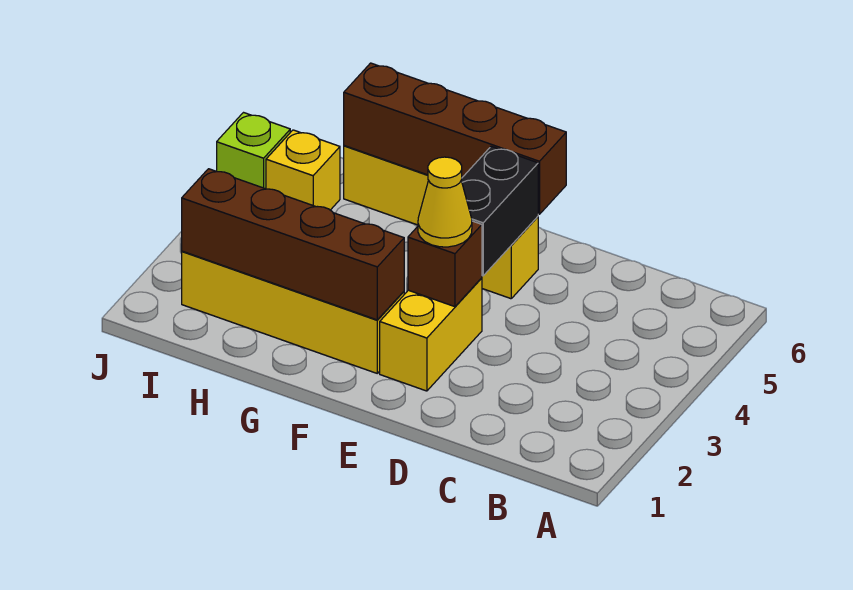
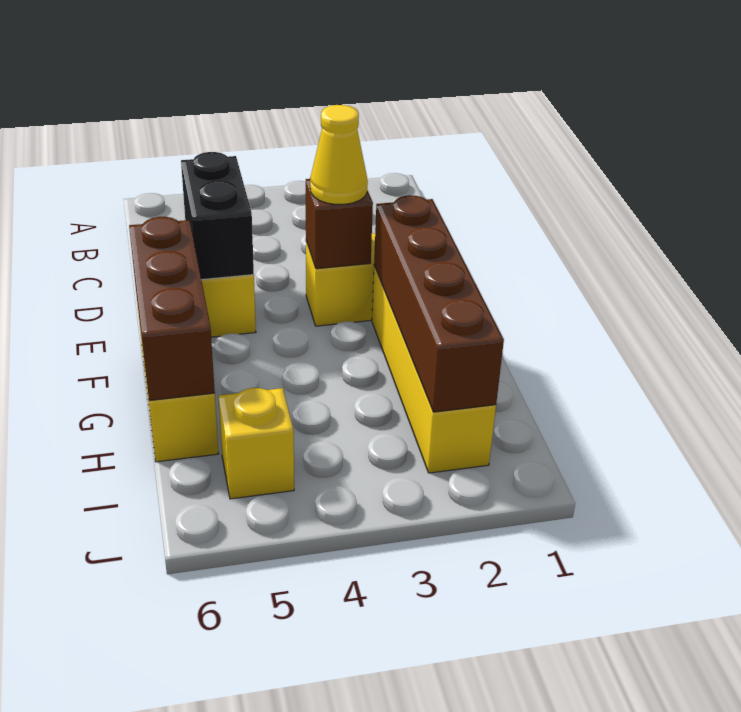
black brick E4:E5 level 2 -> black brick D5:E5 level 2
brown brick E6:H6 level 2 -> brown brick F6:H6 level 2
lime brick J5 level 1 -> none

